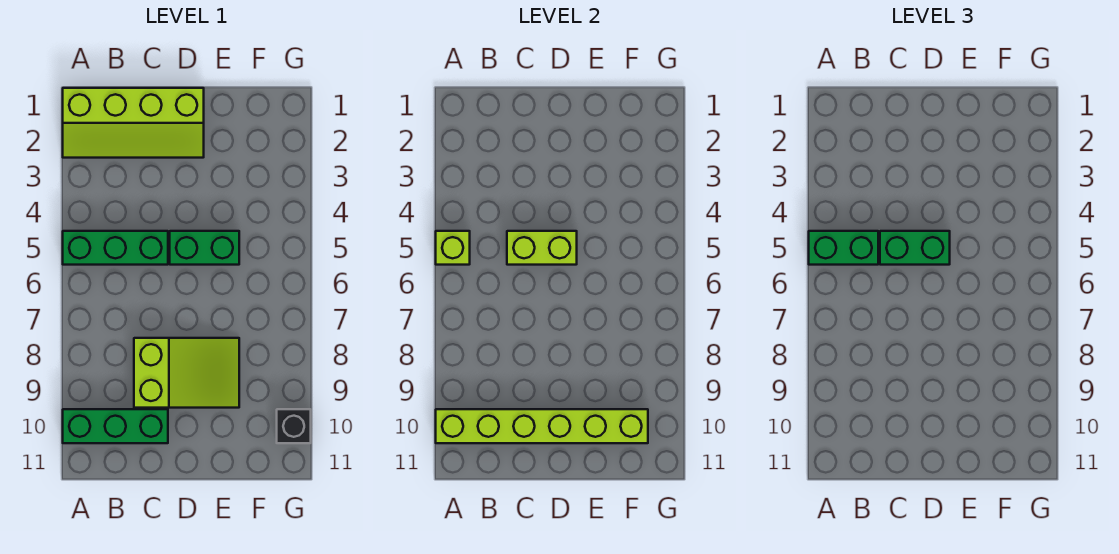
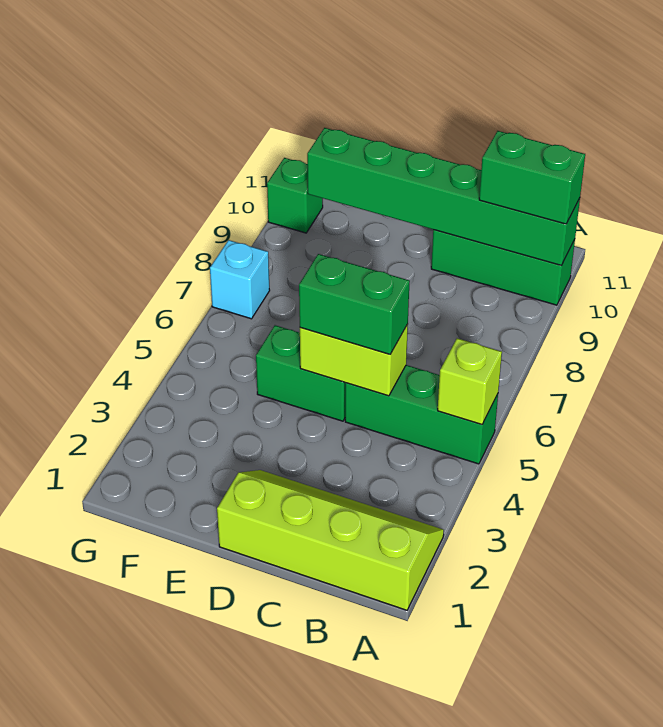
green brick A5:B5 level 3 -> green brick A10:B10 level 3
lime brick A10:F10 level 2 -> green brick A10:F10 level 2
lime slope C8:E9 level 1 top C -> none
none -> cyan brick G7 level 1
black brick G10 level 1 -> green brick G10 level 1

